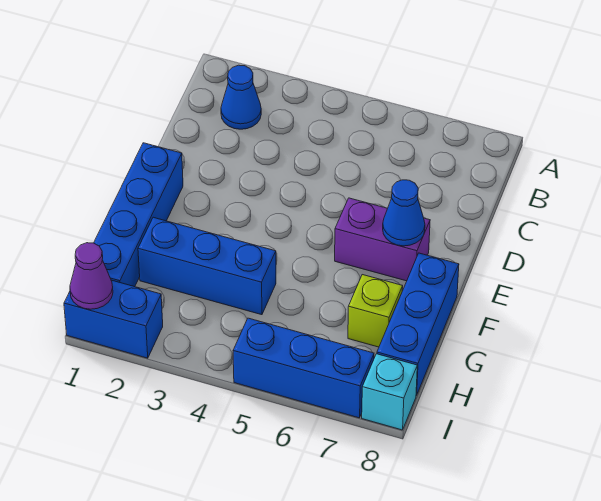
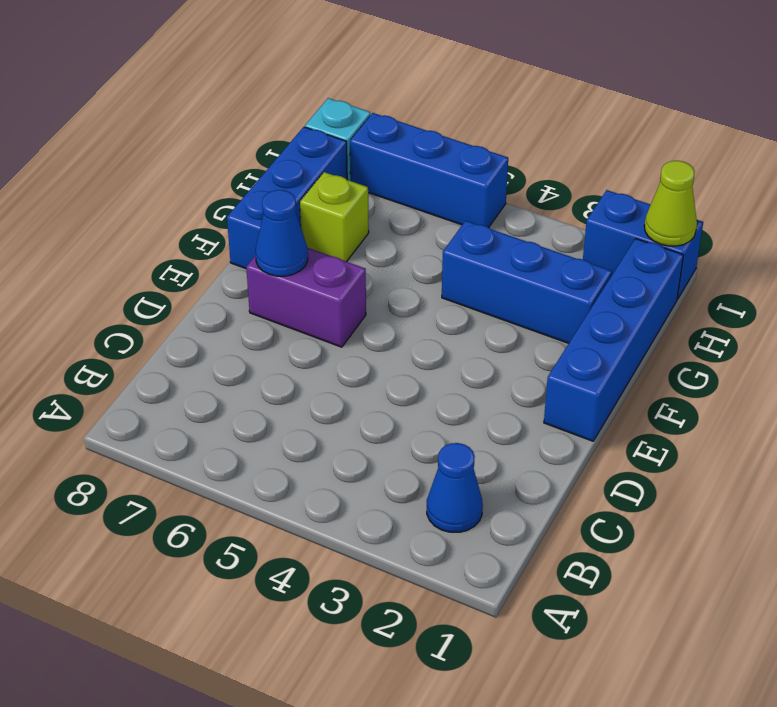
purple cone I1 level 2 -> lime cone I1 level 2

